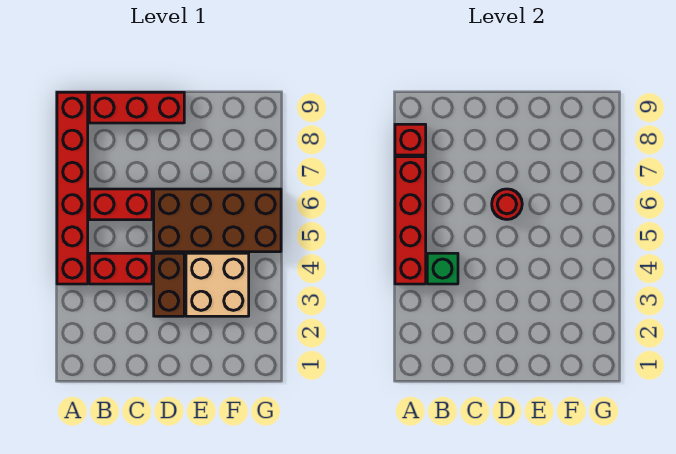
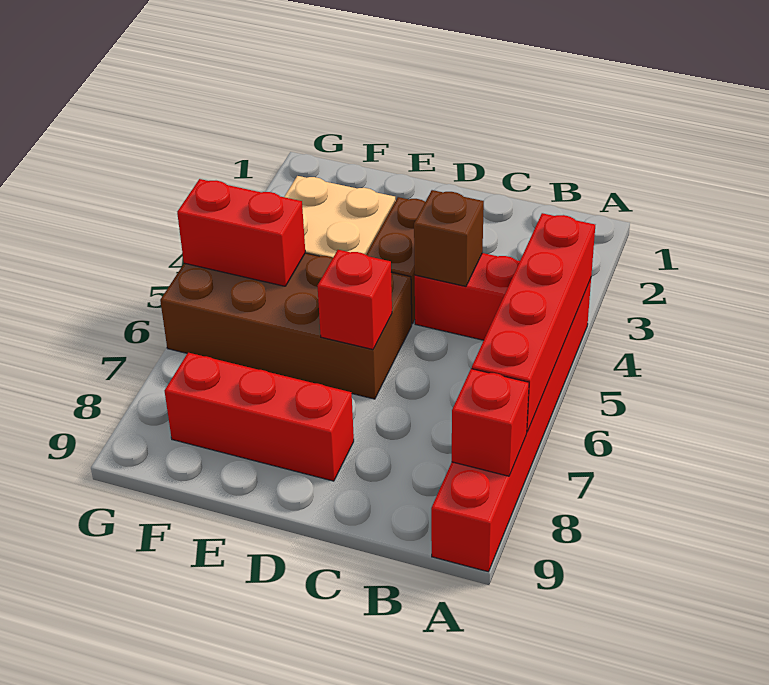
green brick B4 level 2 -> none
red brick B6:C6 level 1 -> red brick F5:G5 level 2
red brick B9:D9 level 1 -> red brick D8:F8 level 1
none -> brown brick C4 level 2
red round brick D6 level 2 -> red brick D6 level 2

